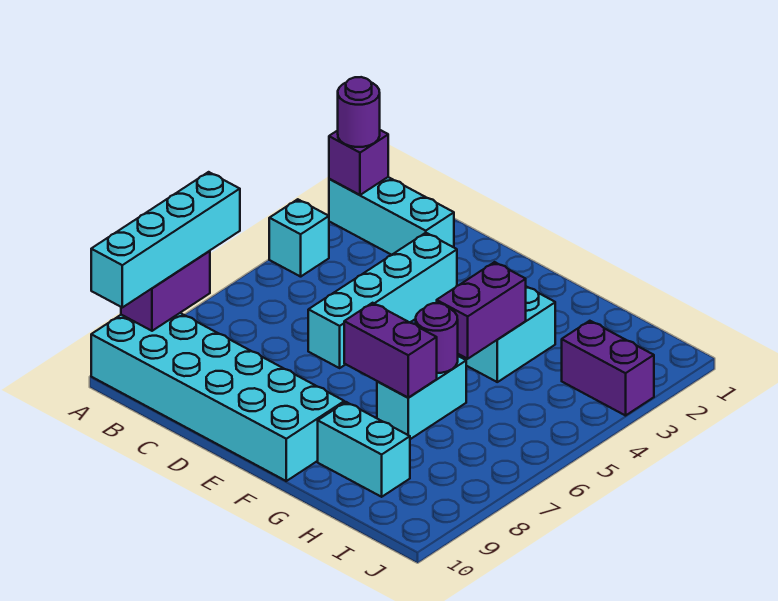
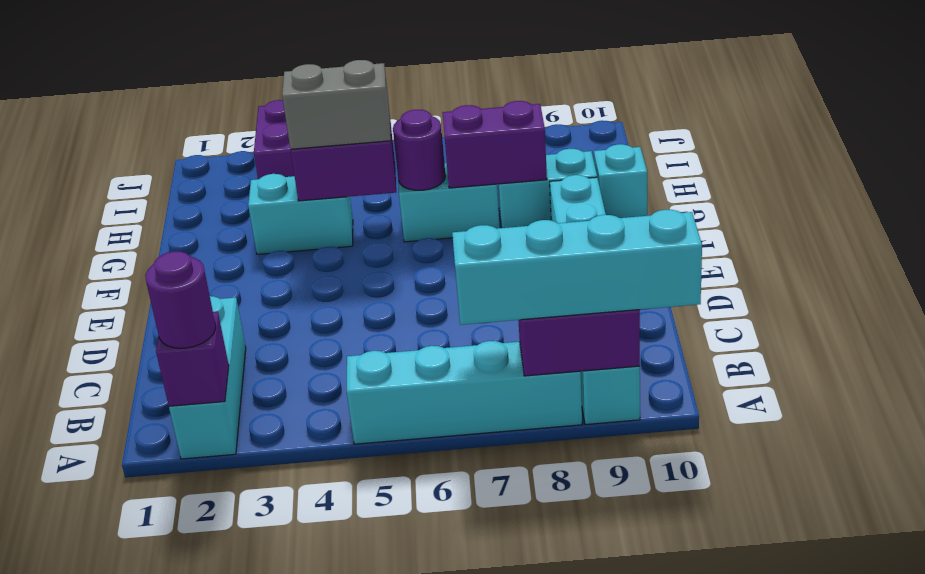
cyan brick A4 level 1 -> cyan brick G10 level 1
cyan brick A9:F10 level 1 -> cyan brick A9:F9 level 1
cyan brick D3:D6 level 1 -> cyan brick A5:A8 level 1
purple brick F7:G7 level 2 -> purple brick G7:G8 level 2
none -> grey brick G4:G5 level 3
cyan brick G9:H9 level 1 -> cyan brick G8:G9 level 1

